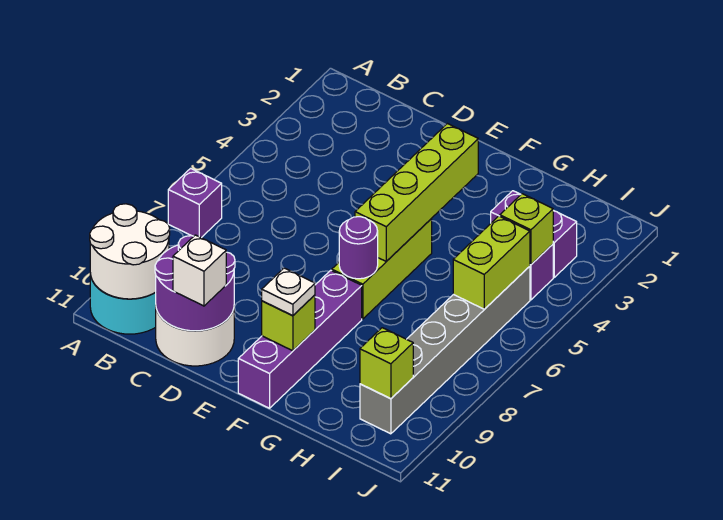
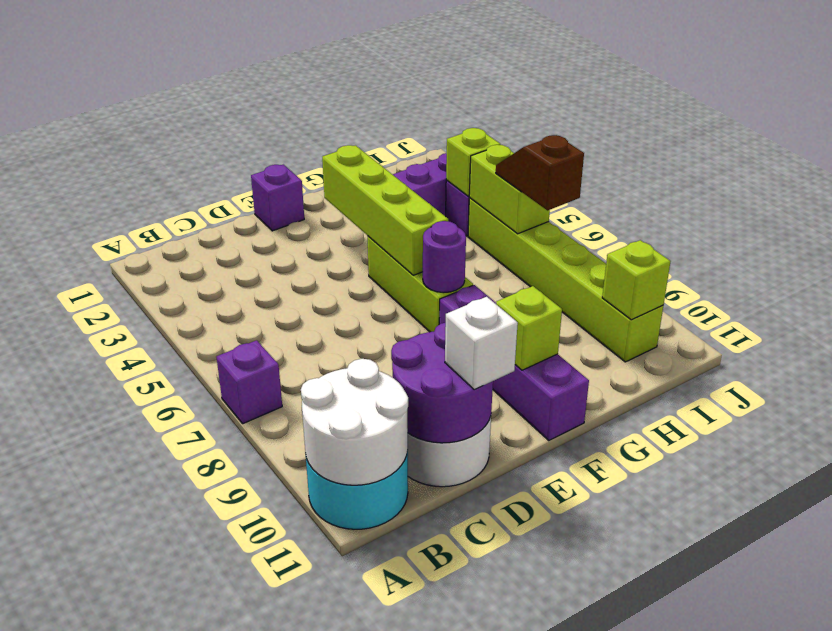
none -> purple brick E1 level 1
white plate F10 level 3 -> none
grey brick I5:I10 level 1 -> lime brick I5:I10 level 1
none -> brown slope I6:I7 level 3 top 7

